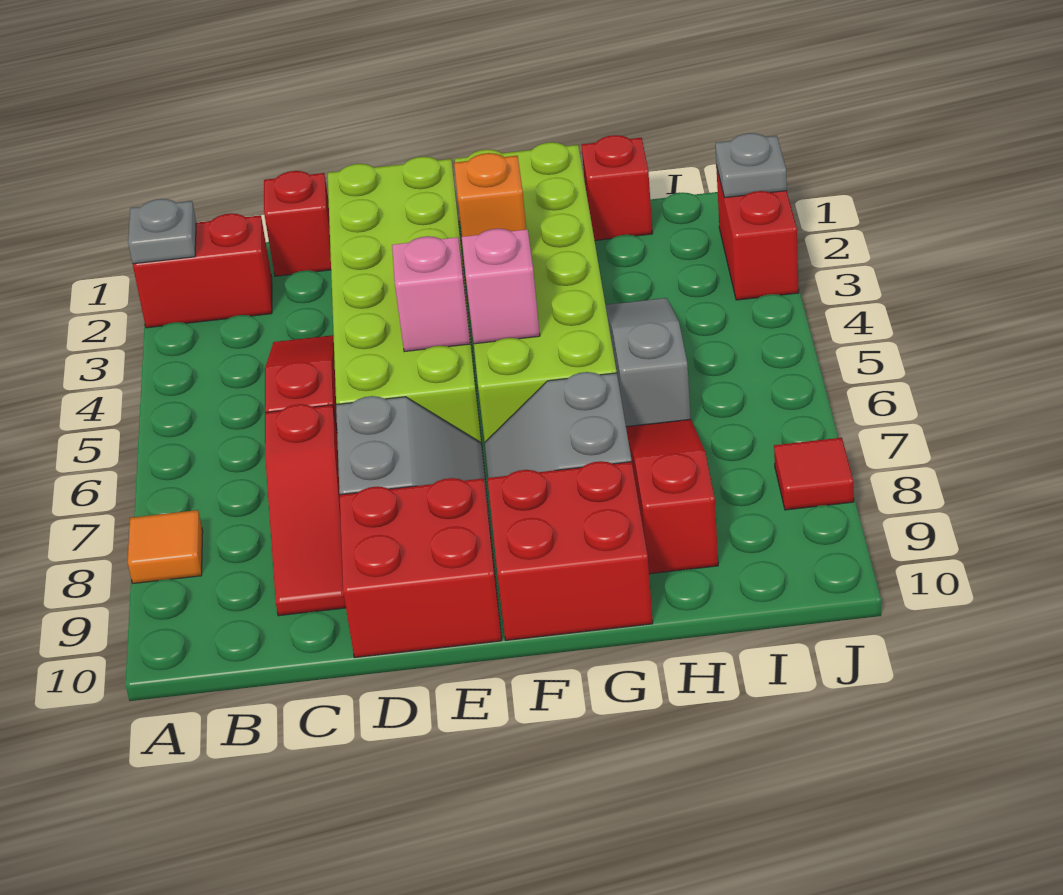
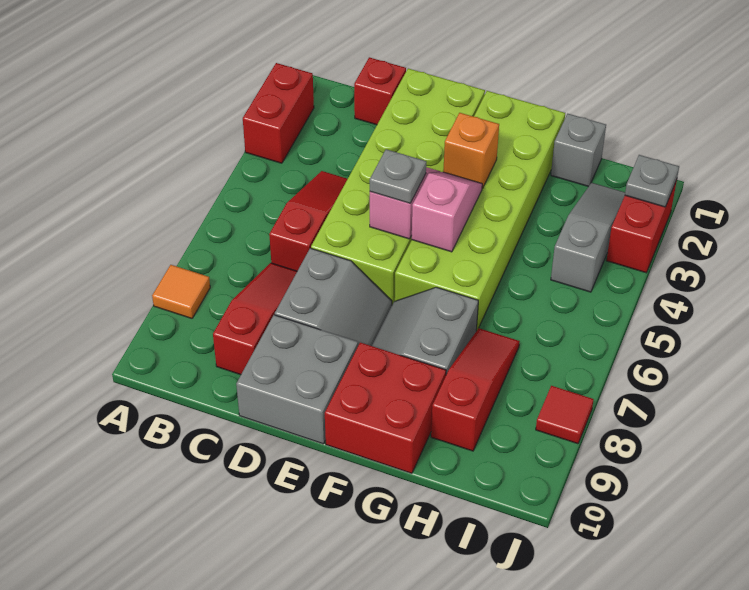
red brick A2:B2 level 1 -> red brick A2:A3 level 1
grey plate A2 level 2 -> grey plate E5 level 3
red slope C7:C9 level 1 top 7 -> red slope C7:C9 level 1 top 9
red brick D9:E10 level 1 -> grey brick D9:E10 level 1
red brick H1 level 1 -> grey brick H1 level 1
grey slope H4:H6 level 1 top 6 -> grey slope I2:I4 level 1 top 4

